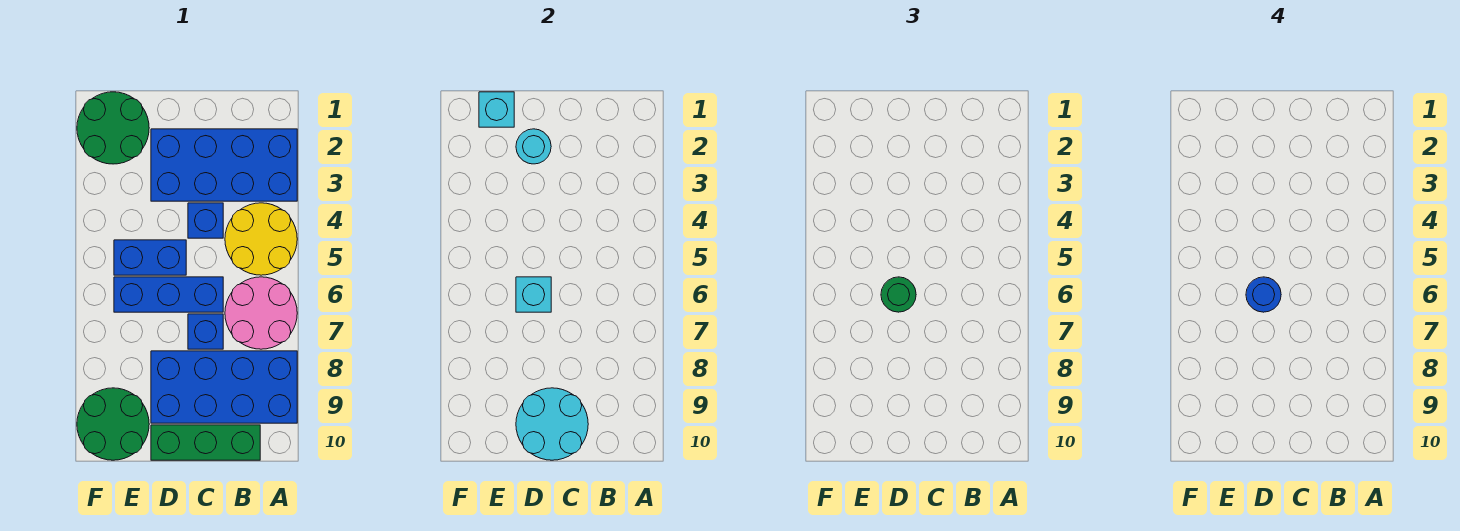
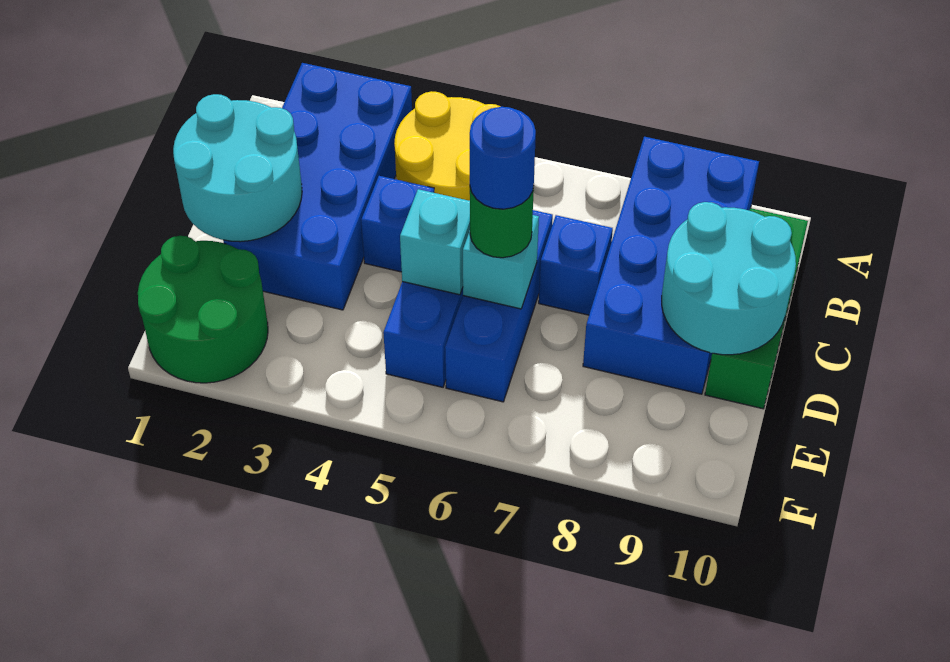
pink round brick A6:B7 level 1 -> none
cyan round brick D2 level 2 -> cyan round brick C1:D2 level 2
cyan brick E1 level 2 -> cyan brick D5 level 2
green round brick E9:F10 level 1 -> none

